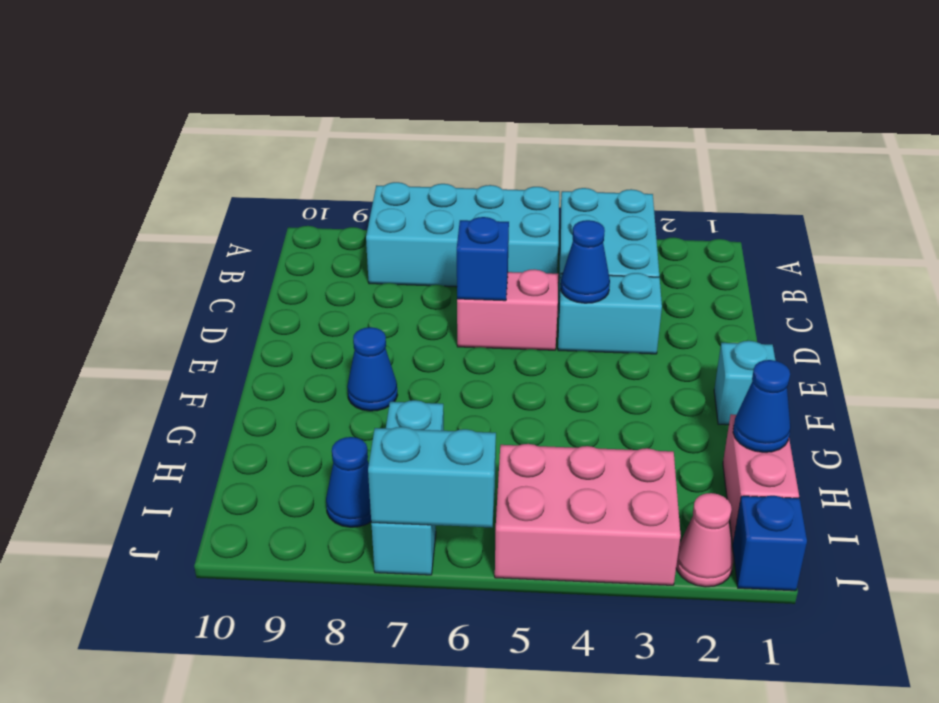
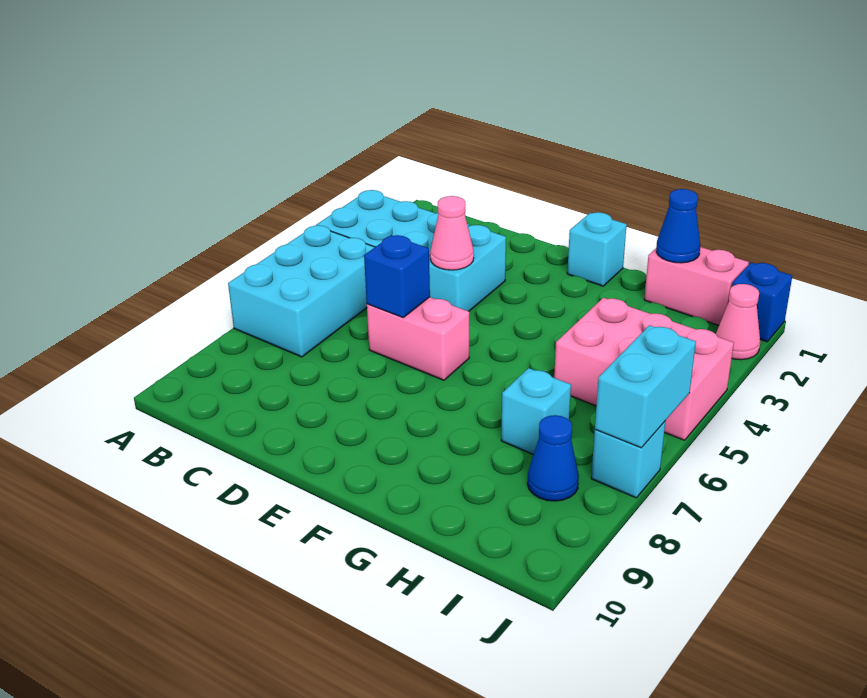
cyan brick A5:B8 level 1 -> cyan brick A5:B7 level 1
blue cone D4 level 2 -> pink cone D4 level 2
pink brick D5:D6 level 1 -> pink brick D6:E6 level 1
blue cone F8 level 1 -> none
pink brick I3:J5 level 1 -> pink brick H4:J5 level 1

